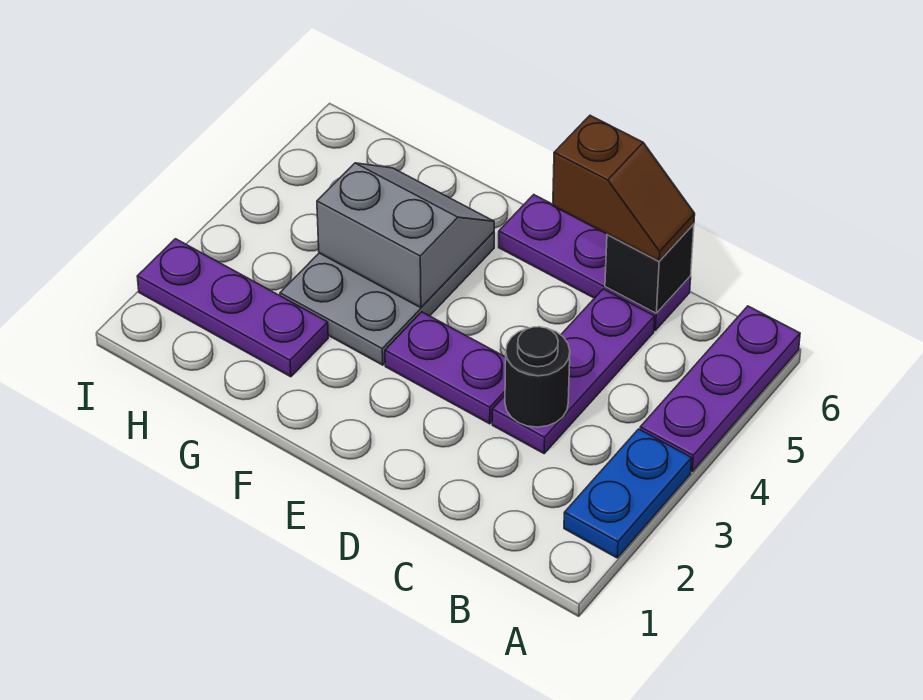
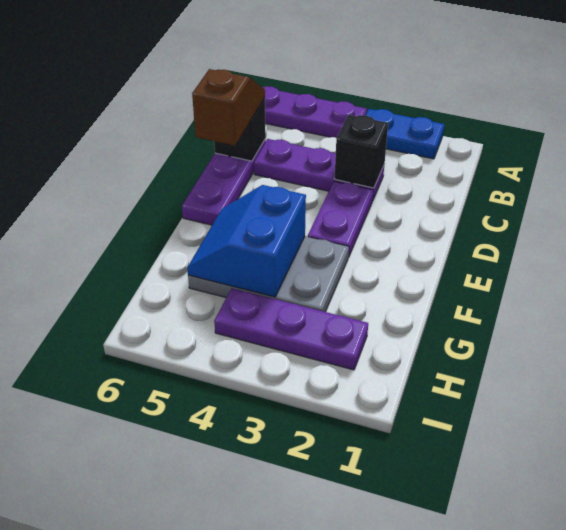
black round brick C3 level 2 -> black brick C3 level 2
grey slope F4:G5 level 2 top 4 -> blue slope F4:G5 level 2 top 4
purple plate G2:I2 level 1 -> purple plate H2:H4 level 1

